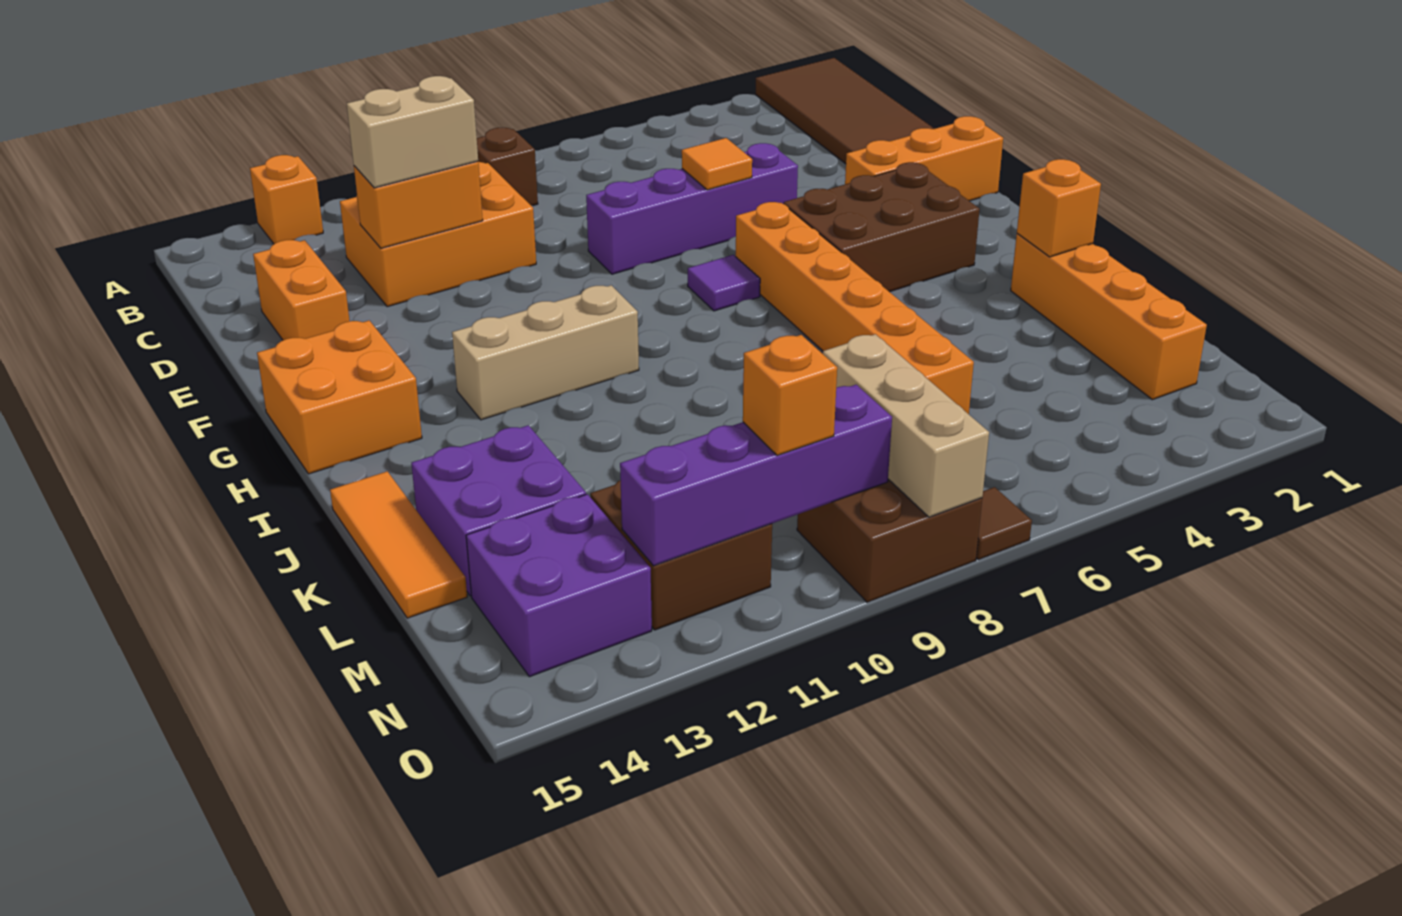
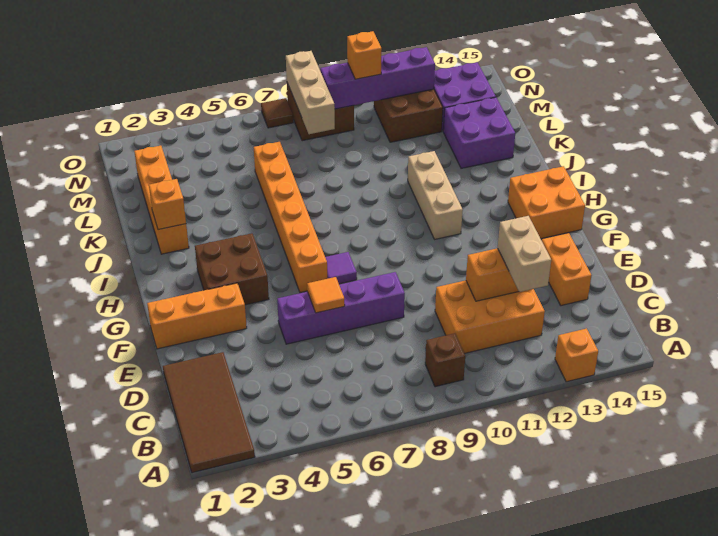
tan brick D11:D12 level 3 -> tan brick C12:D12 level 3
brown brick G3:H5 level 1 -> brown brick G3:H4 level 1
tan brick H10:H12 level 1 -> tan brick H11:J11 level 1
orange tile J15:L15 level 1 -> none

